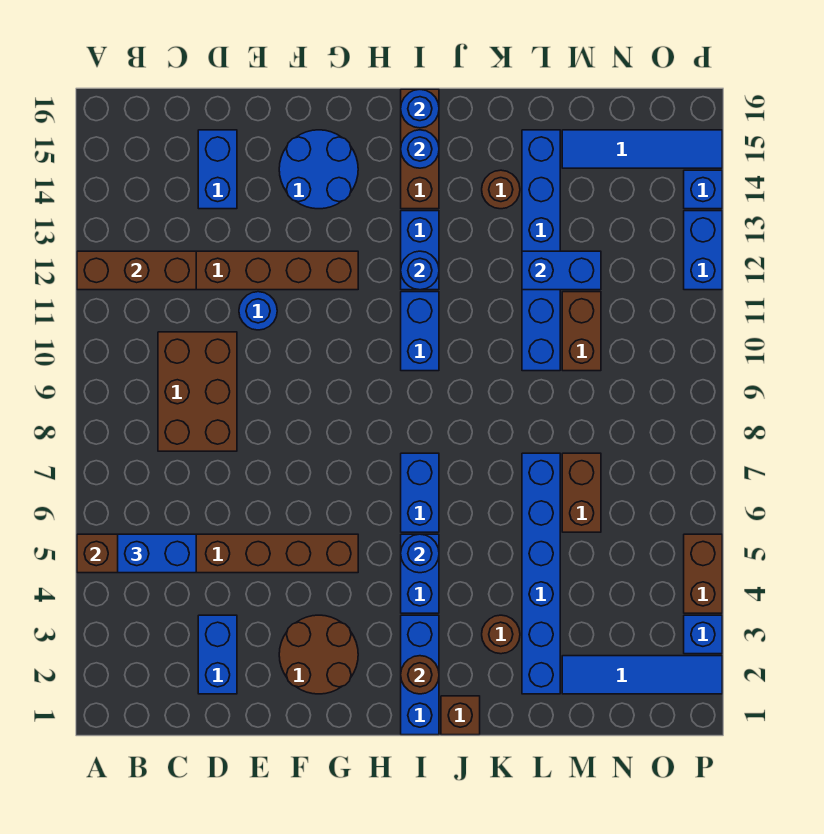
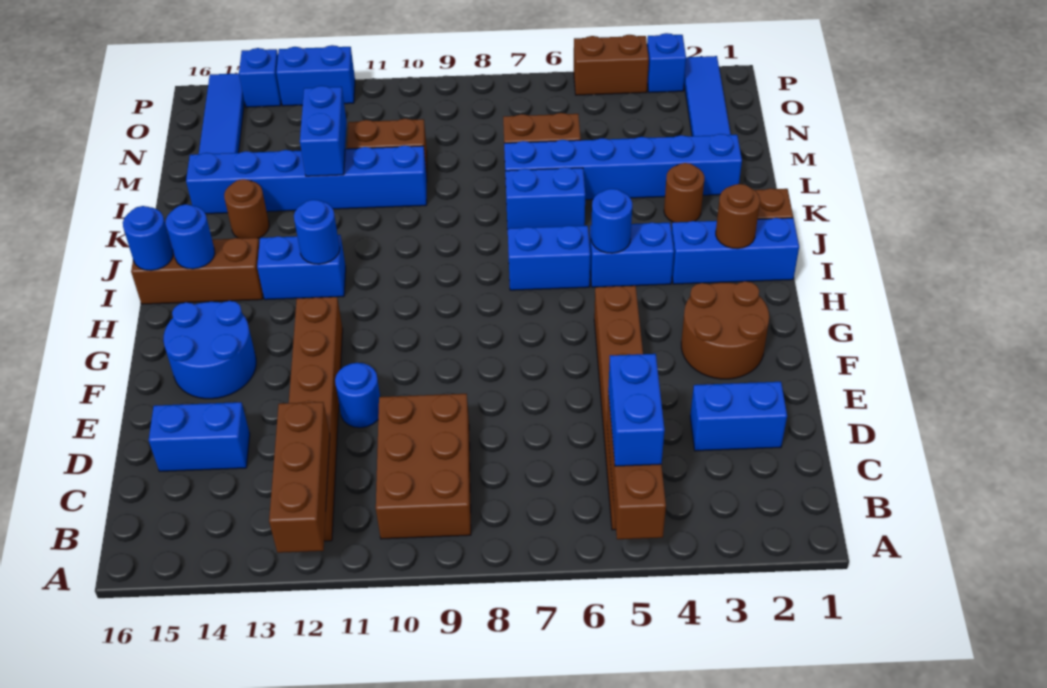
brown brick C8:D10 level 1 -> brown brick B9:D10 level 1
blue brick I10:I11 level 1 -> blue brick K6:K7 level 1

